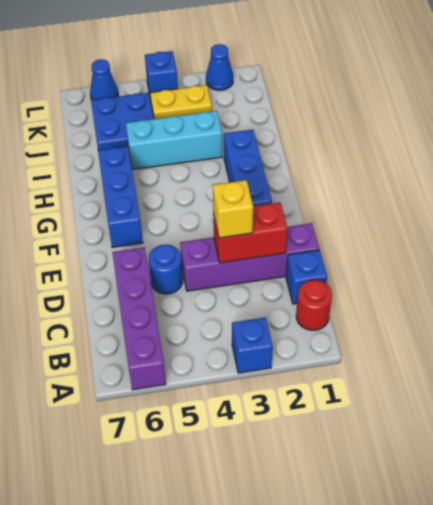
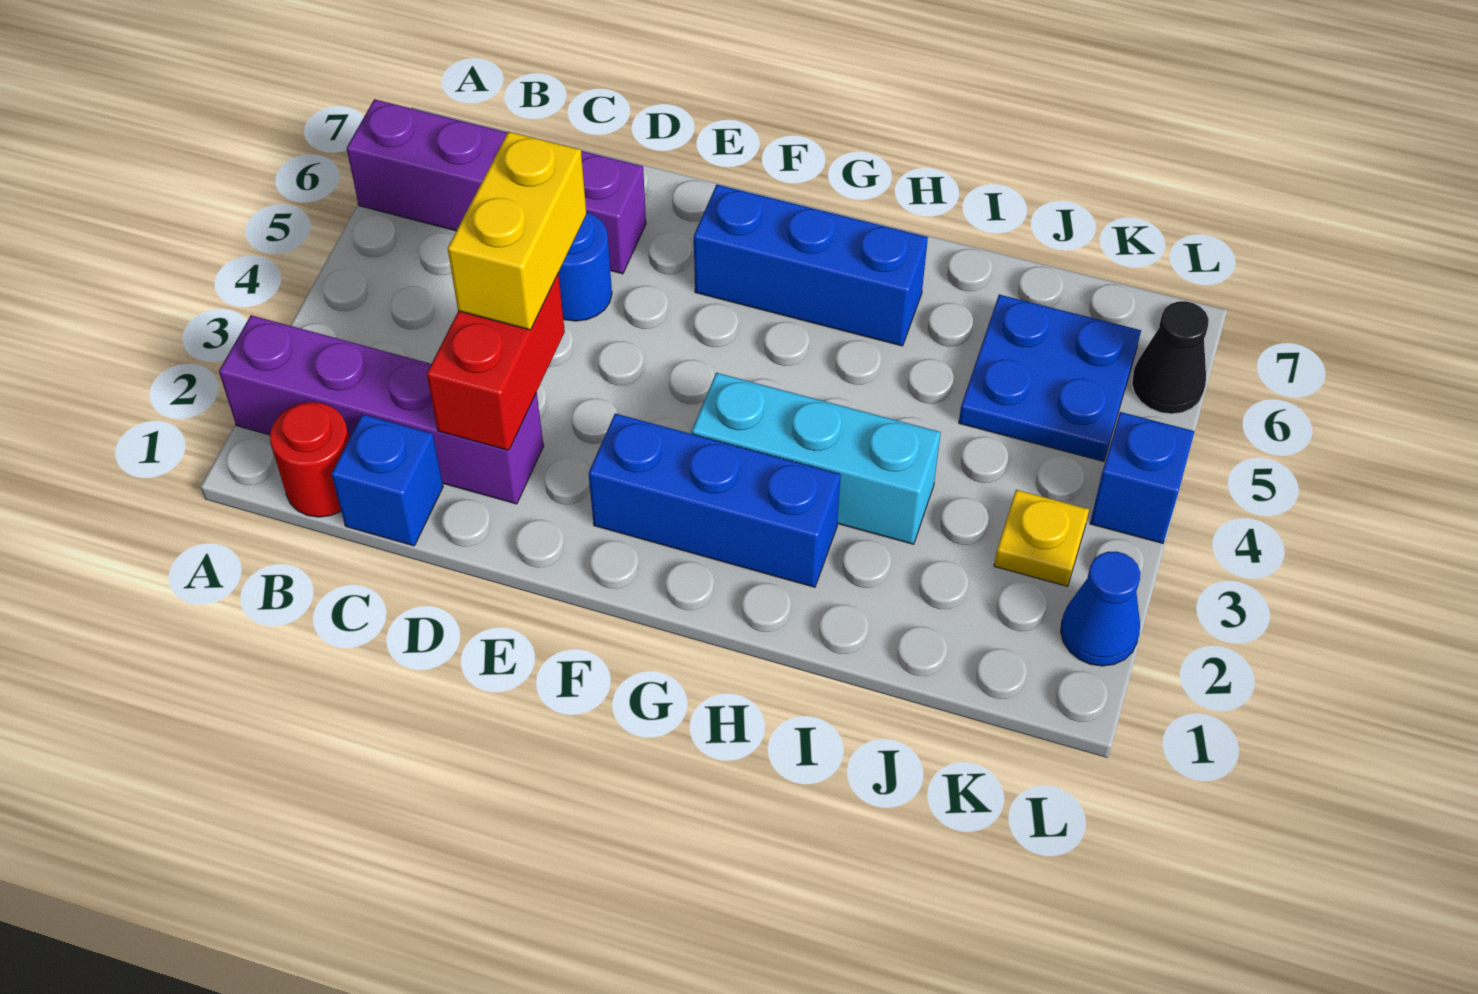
blue brick A3 level 1 -> none
purple brick D1:D4 level 1 -> purple brick A2:D2 level 1
yellow brick D3 level 3 -> yellow brick D3:D4 level 3
cyan brick I3:I5 level 1 -> cyan brick G3:I3 level 1
yellow plate K3:K4 level 1 -> yellow plate K3 level 1
blue cone L6 level 1 -> black cone L6 level 1

